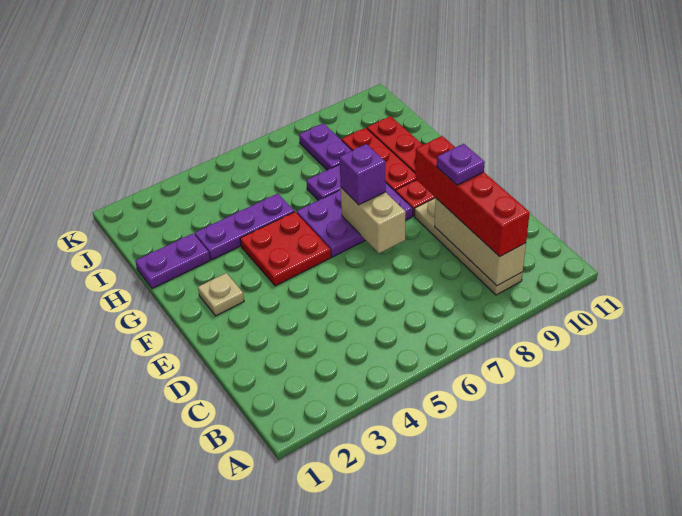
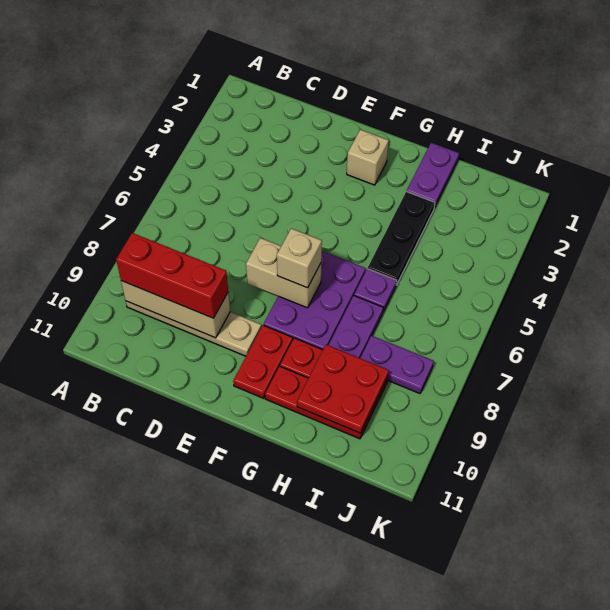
red brick B9:E9 level 3 -> red brick B9:D9 level 3
purple plate D9 level 4 -> purple plate H6 level 1
tan plate F2 level 1 -> tan brick F2 level 1
red plate F4:G5 level 1 -> red plate H9:I10 level 2
purple brick F7 level 3 -> tan brick F7 level 3
purple plate H3:H5 level 1 -> black plate H3:H5 level 1

